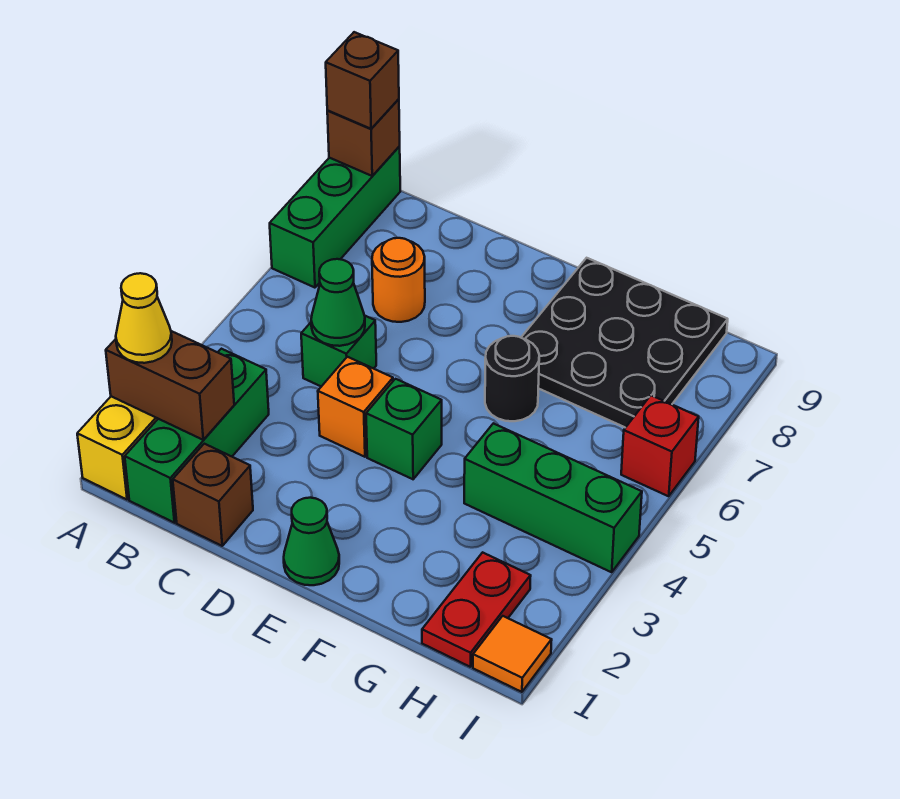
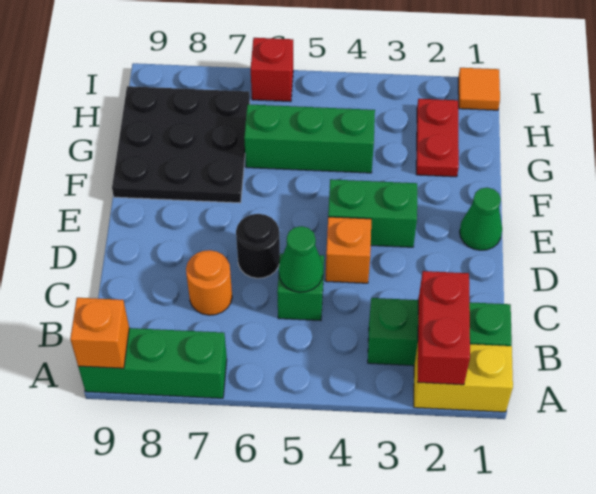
brown brick A2:B2 level 2 -> red brick A2:B2 level 2
yellow cone A2 level 3 -> none
brown brick A9 level 2 -> orange brick A9 level 2
brown brick A9 level 3 -> none
brown brick C1 level 1 -> none
green brick E4 level 1 -> green brick E3:E4 level 1
black round brick F6 level 1 -> black round brick D6 level 1
green brick G4:I4 level 1 -> green brick G4:G6 level 1
red plate H1:H2 level 1 -> red plate G2:H2 level 1

